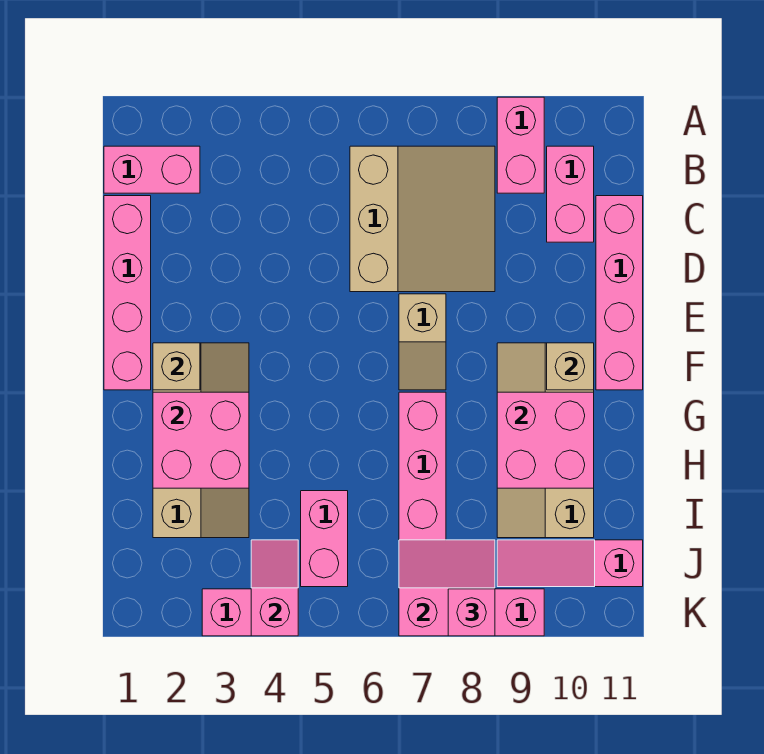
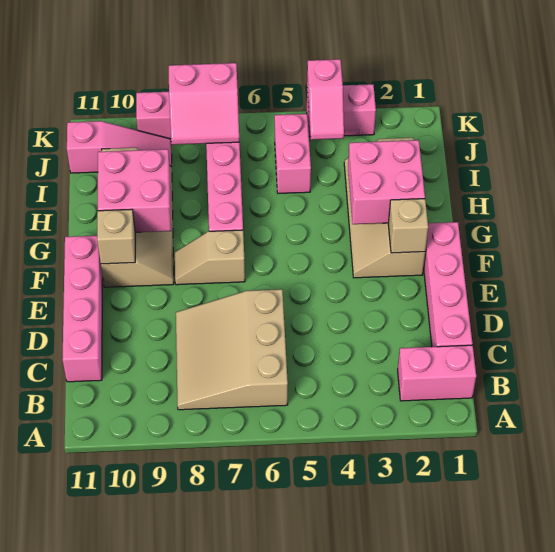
pink brick A9:B9 level 1 -> none
pink brick B10:C10 level 1 -> none
tan slope E7:F7 level 1 top E -> tan slope F7:F8 level 1 top 7
pink brick K8 level 3 -> none

